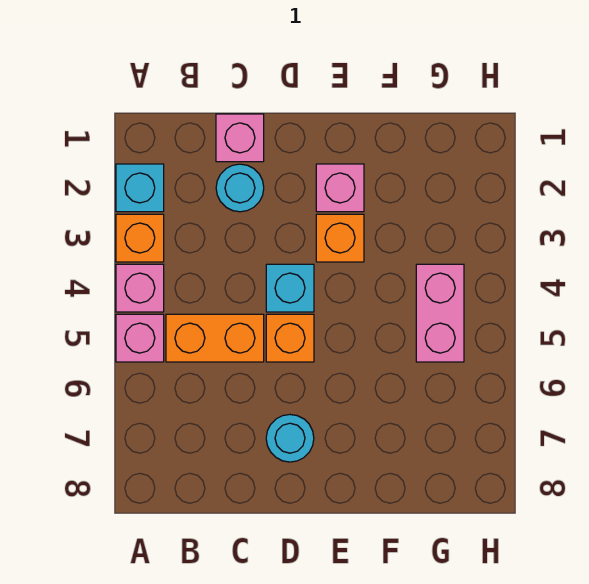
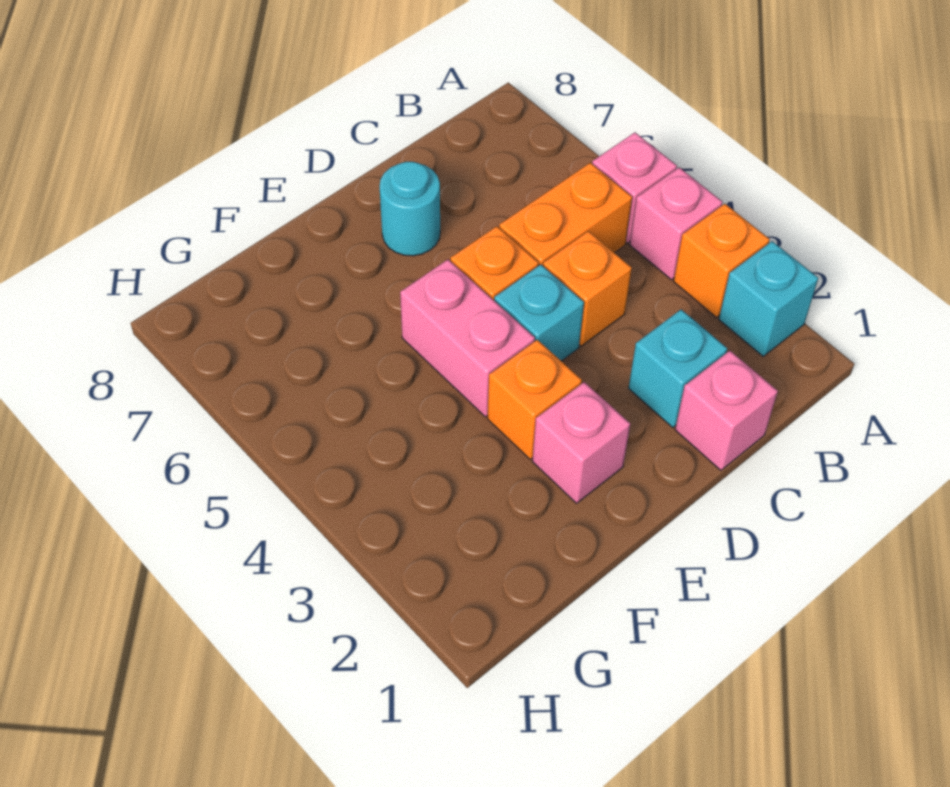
cyan round brick C2 level 1 -> cyan brick C2 level 1
none -> orange brick C4 level 1
pink brick G4:G5 level 1 -> pink brick E4:E5 level 1

